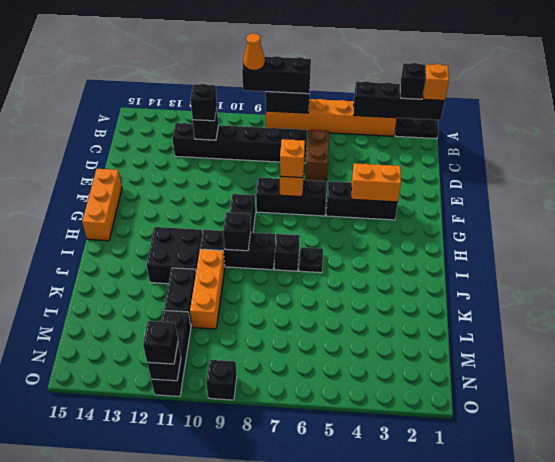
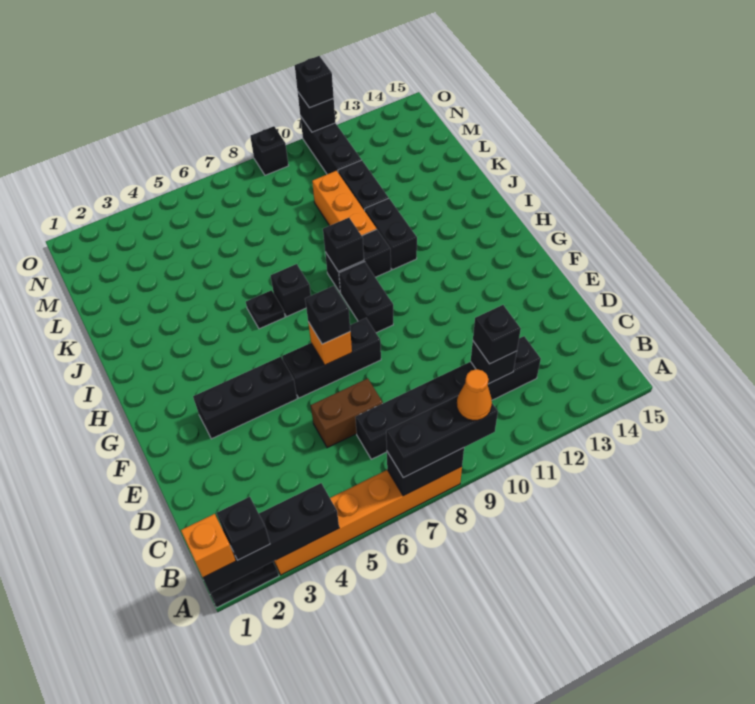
brown brick C6:D6 level 1 -> brown brick D6:D7 level 1
orange brick F3:F4 level 2 -> none
orange brick F7 level 3 -> black brick F7 level 3
orange brick F15:H15 level 1 -> none
black brick I8:I10 level 1 -> black brick I9:I10 level 1
black brick I11:J12 level 1 -> black brick I11:J11 level 1

